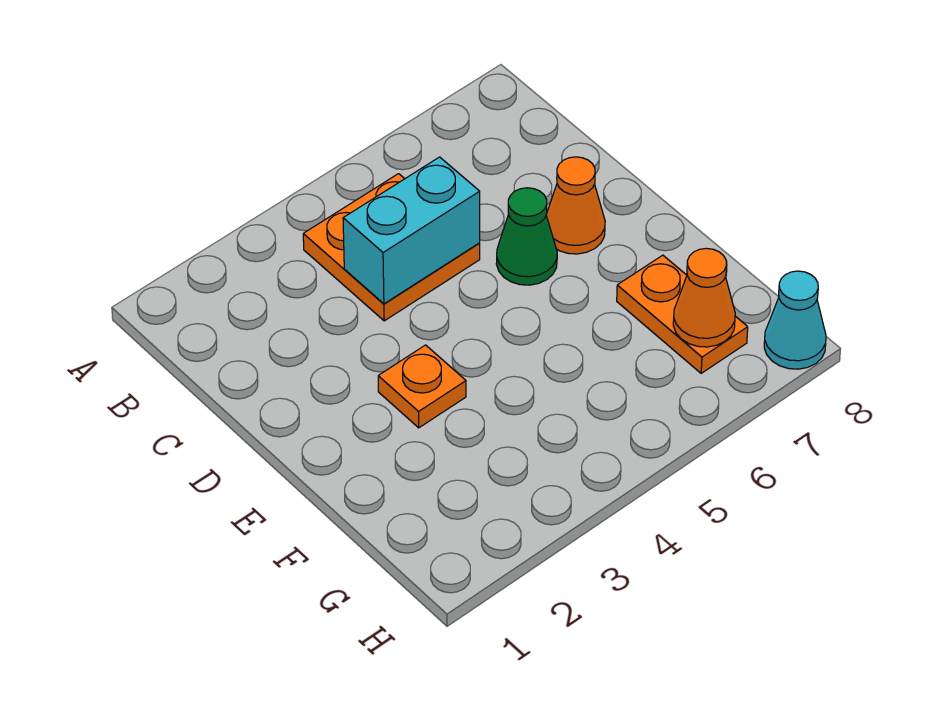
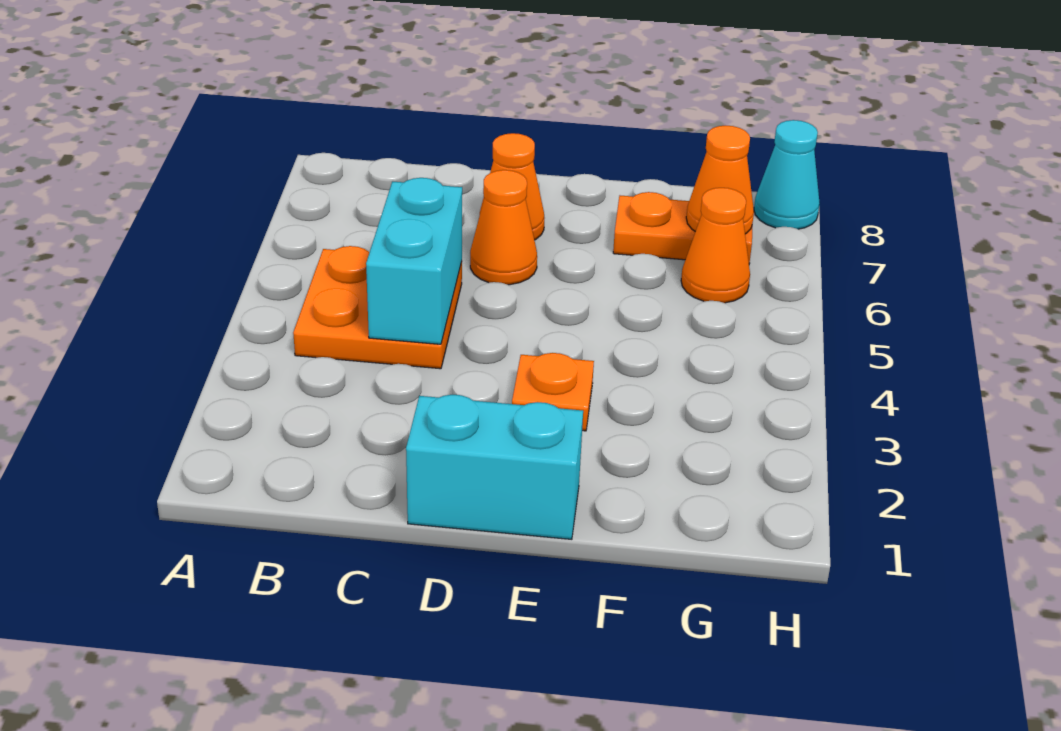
none -> cyan brick D1:E1 level 1
green cone D6 level 1 -> orange cone D6 level 1
none -> orange cone G6 level 1

